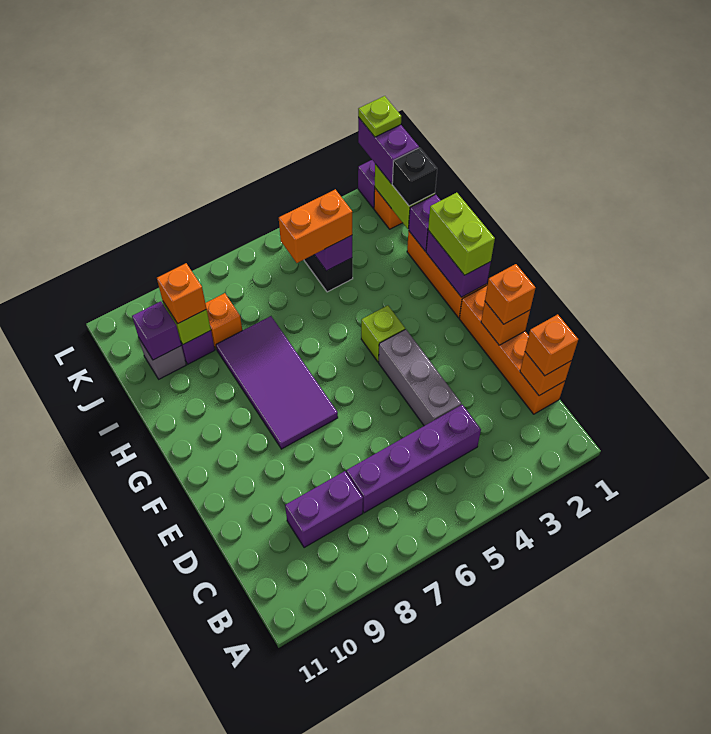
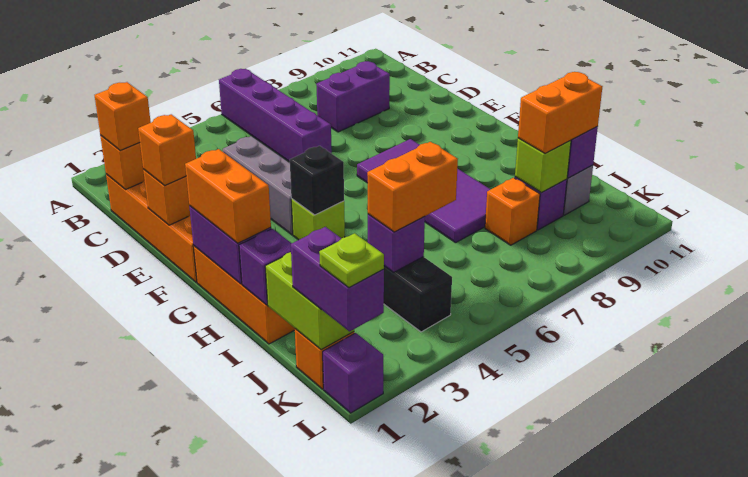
purple brick C4:C7 level 1 -> purple brick A6:D6 level 1
lime brick G1:H1 level 3 -> orange brick G1:H1 level 3
black brick J1 level 3 -> black brick G4 level 2
orange brick J9 level 3 -> orange brick J9:J10 level 3

